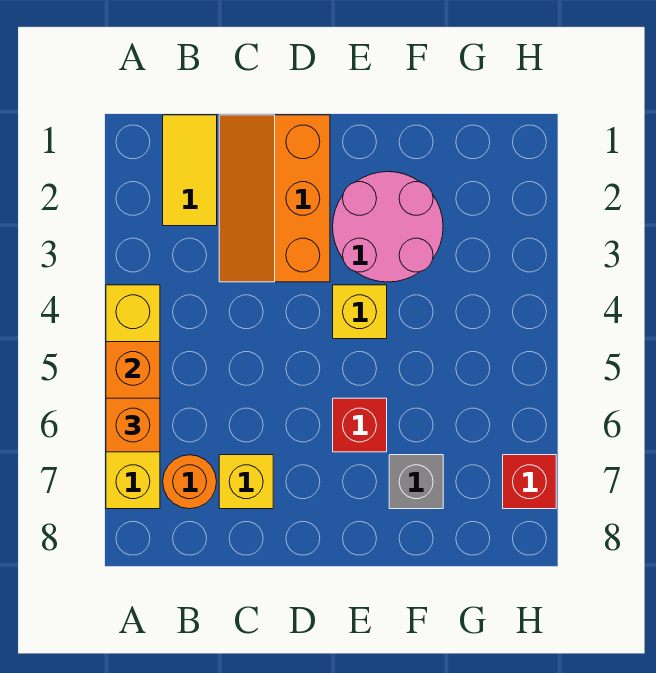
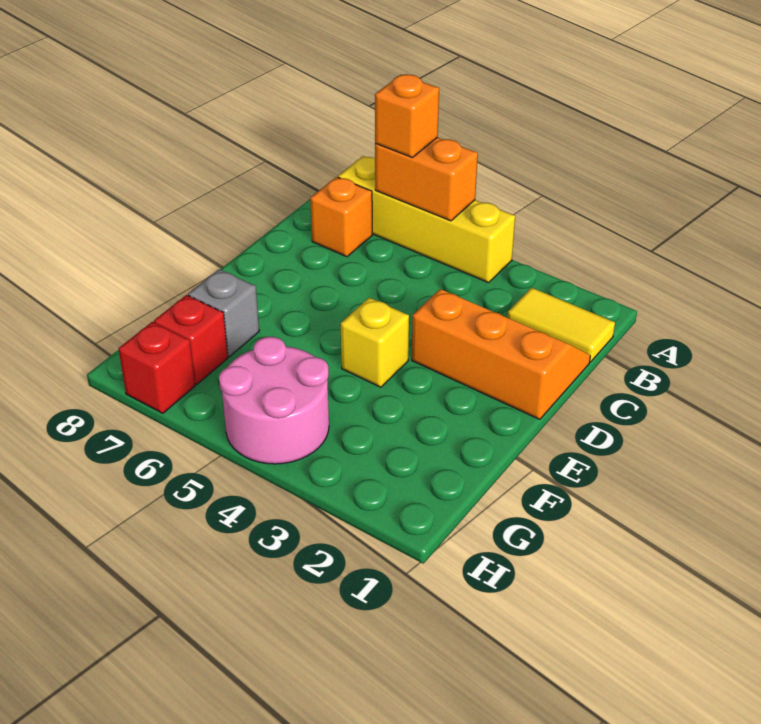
orange round brick B7 level 1 -> orange brick B7 level 1
yellow brick C7 level 1 -> none
pink round brick E2:F3 level 1 -> pink round brick G4:H5 level 1
red brick E6 level 1 -> red brick G7 level 1

